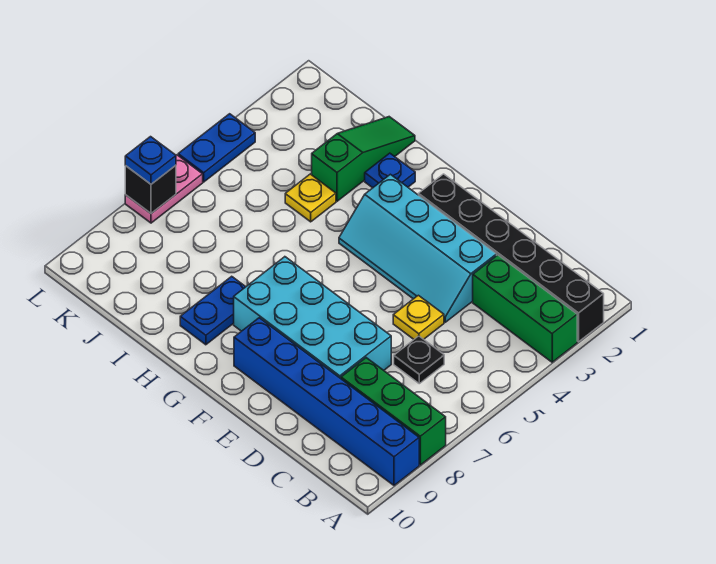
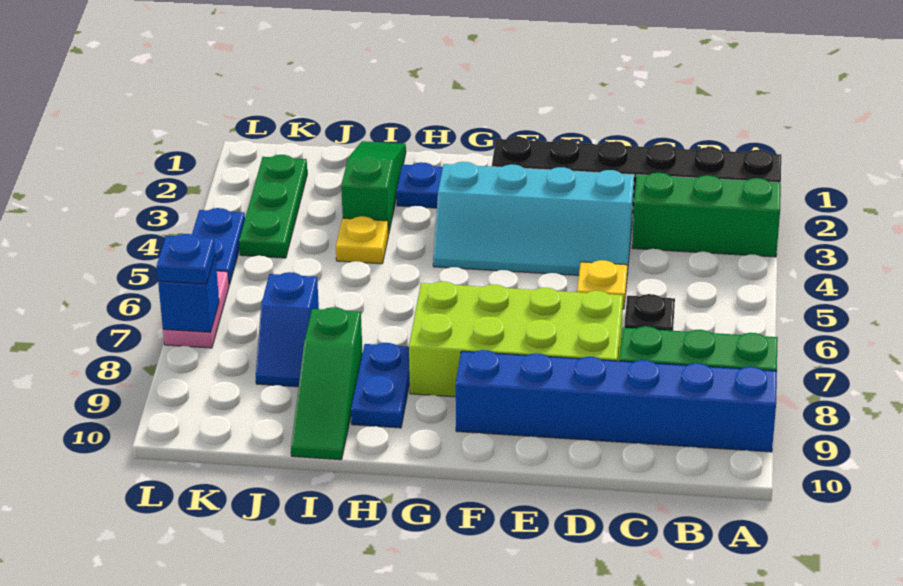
cyan brick D7:G8 level 1 -> lime brick D7:G8 level 1
none -> green slope I8:I10 level 1 top 8
none -> blue slope J7:J8 level 1 top 7
none -> green plate K2:K4 level 1
black brick L7 level 2 -> blue brick L7 level 2

